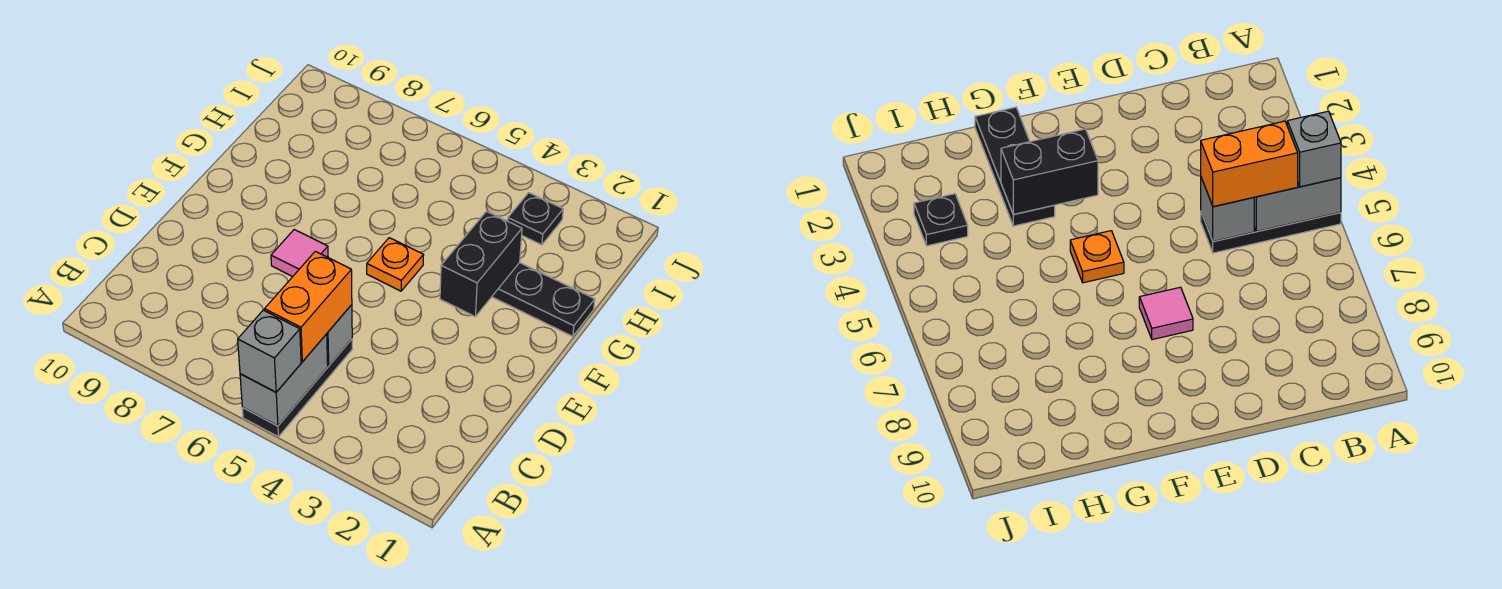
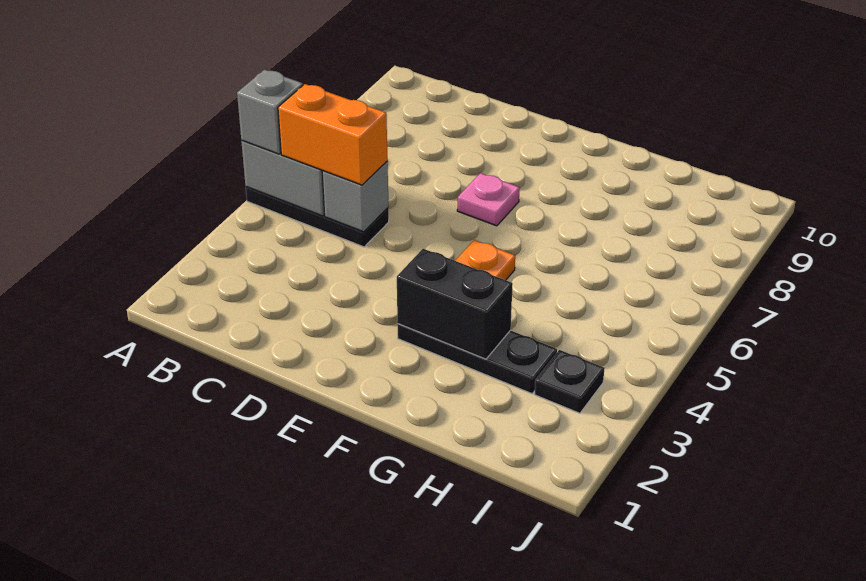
pink tile E7 level 1 -> pink plate E7 level 1
black plate G1:G3 level 1 -> black plate F3:H3 level 1

